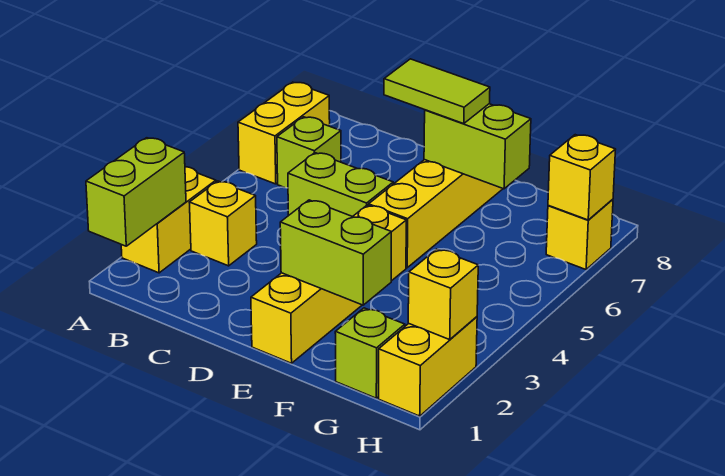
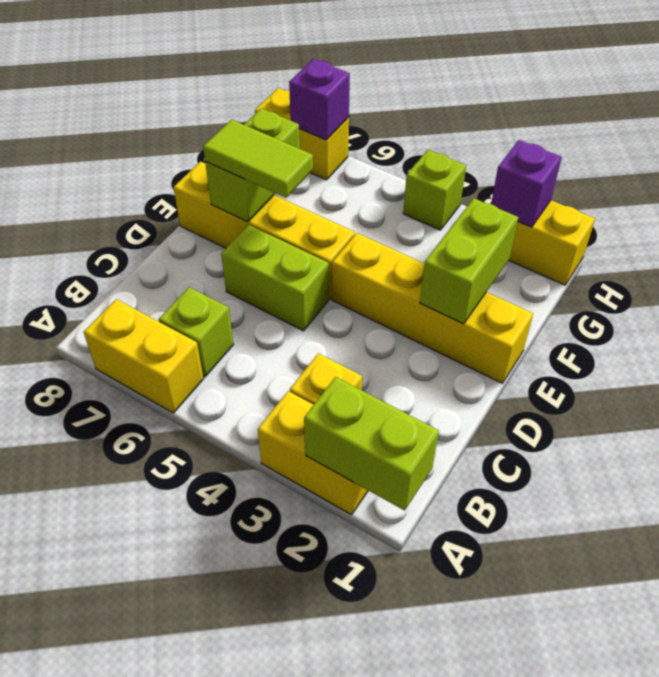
lime brick C5:D5 level 1 -> lime brick D5:D6 level 1
lime tile D7:E7 level 3 -> lime tile E6:E7 level 3
lime brick G1 level 1 -> lime brick H4 level 1
yellow brick H2 level 2 -> purple brick H2 level 2
yellow brick H7 level 1 -> yellow brick H7:H8 level 1
yellow brick H7 level 2 -> purple brick H7 level 2

